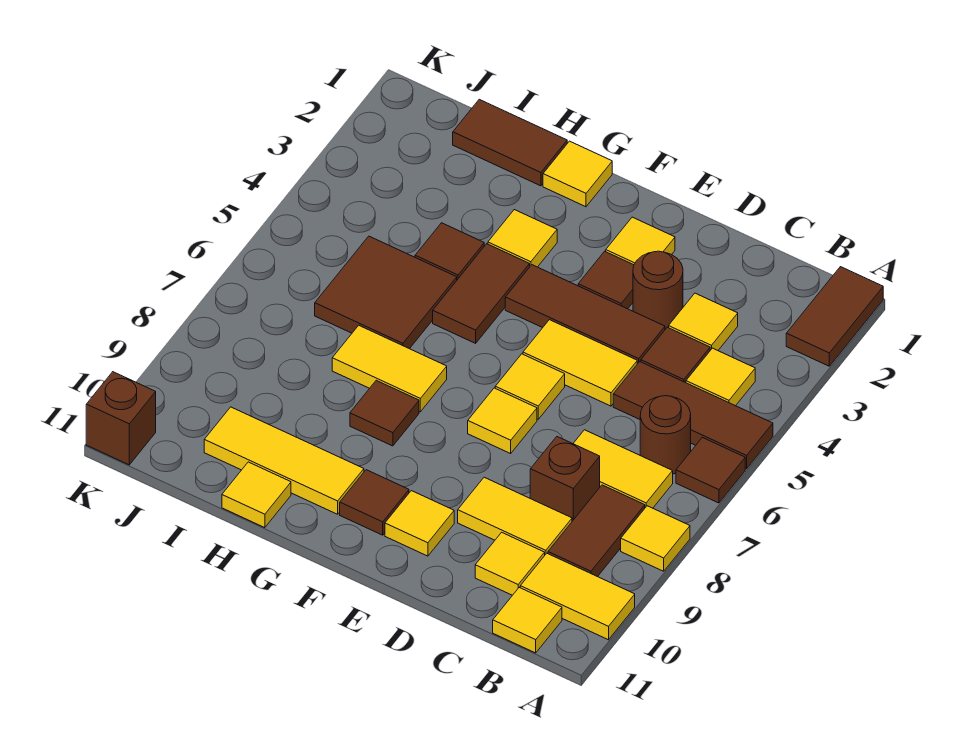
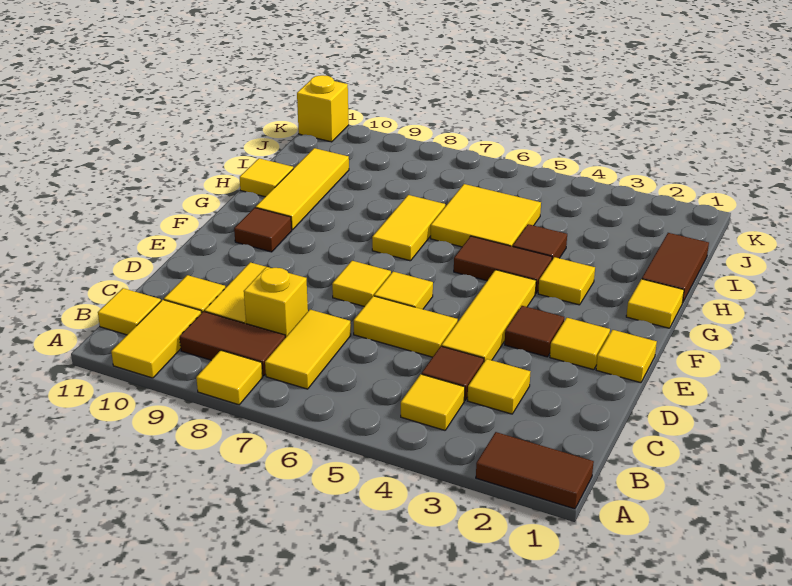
brown tile A5:C5 level 1 -> none
brown tile A6 level 1 -> none
brown round brick B6 level 1 -> none
brown brick C8 level 1 -> yellow brick C8 level 1
brown round brick D3 level 1 -> none
brown tile D4:F4 level 1 -> yellow tile D4:F4 level 1
yellow tile D5:E5 level 1 -> yellow tile D5:D6 level 1
yellow tile E10 level 1 -> yellow tile E1 level 1
brown tile G8 level 1 -> none
brown tile H5:I6 level 1 -> yellow tile H5:I6 level 1
brown brick K11 level 1 -> yellow brick K11 level 1

